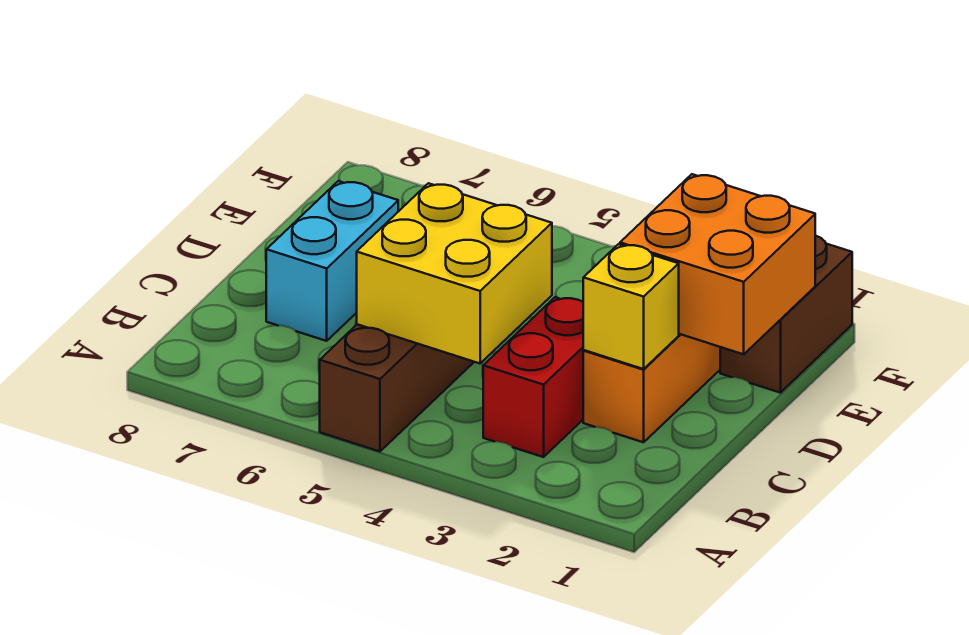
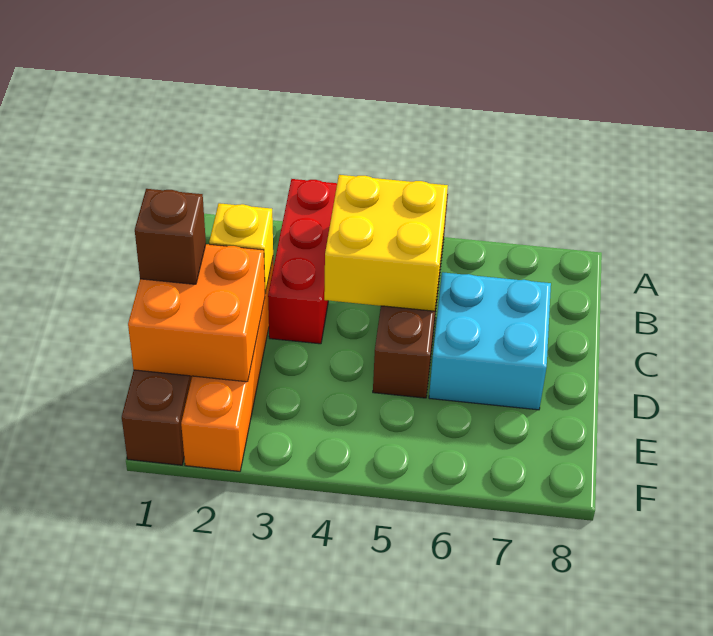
red brick B3:C3 level 1 -> red brick A3:C3 level 1
cyan brick C7:D7 level 1 -> cyan brick C6:D7 level 1
none -> brown brick D1 level 3

